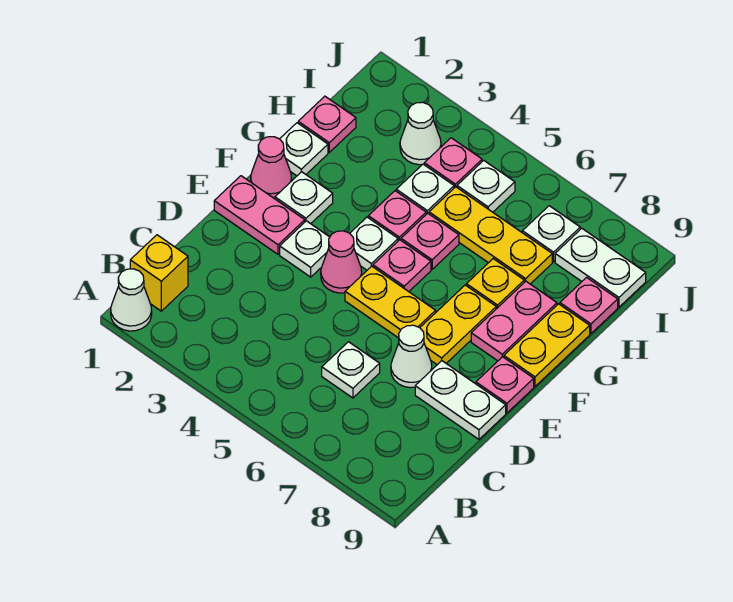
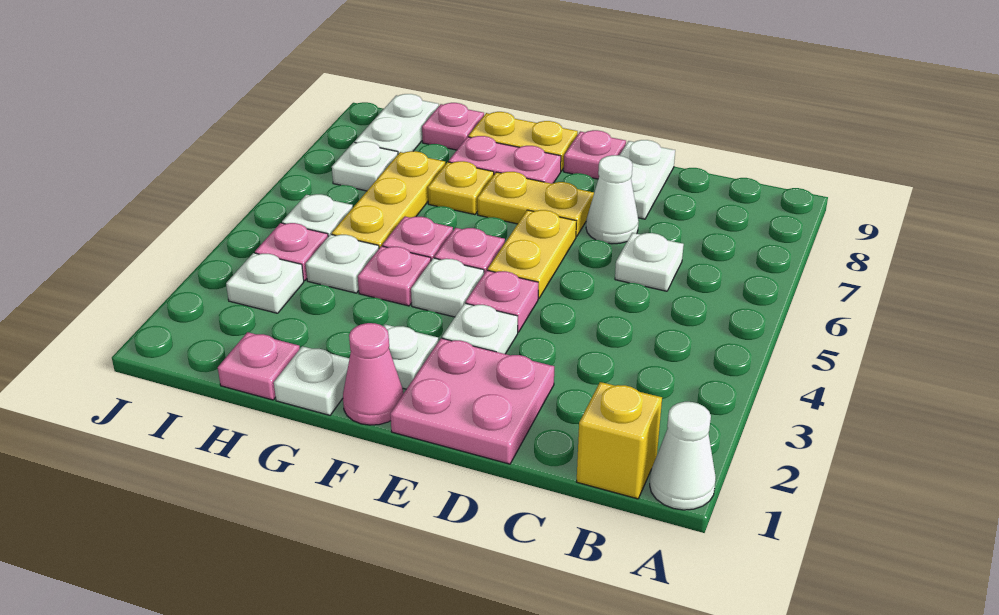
pink plate E1:E2 level 1 -> pink plate D1:E2 level 1
pink cone E4 level 1 -> pink plate E4 level 1
white cone I3 level 1 -> white plate I3 level 1

